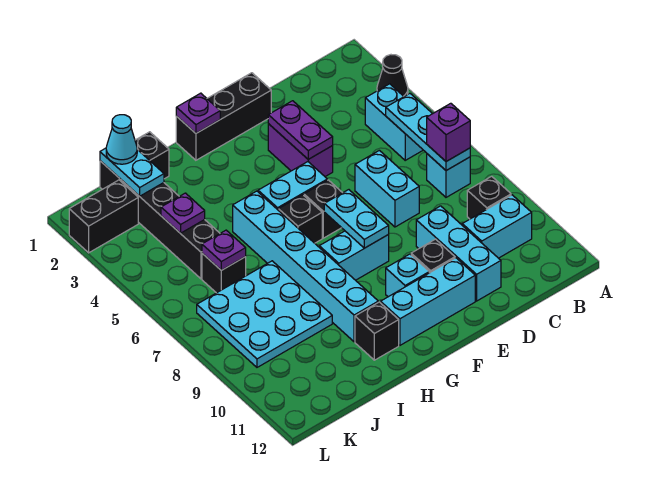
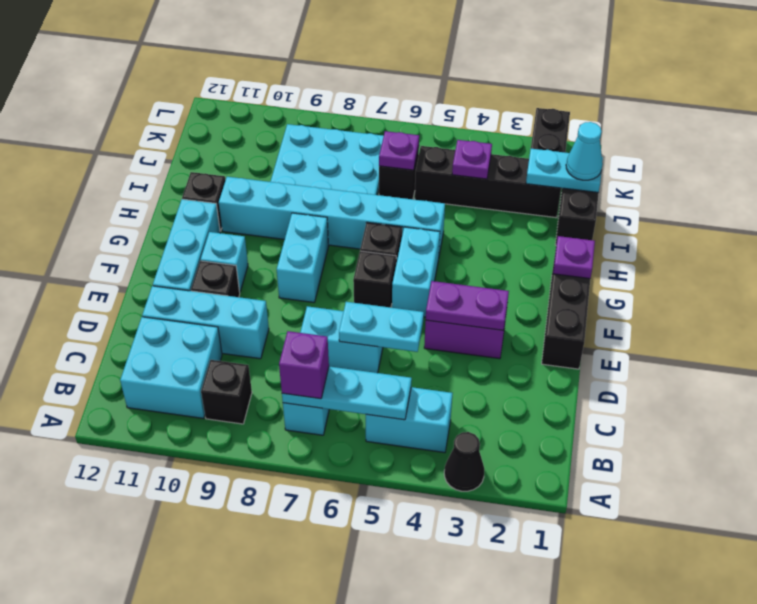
cyan brick B10:C10 level 1 -> cyan brick B10:C11 level 1
cyan plate F7:F8 level 2 -> cyan plate D5:D6 level 2

